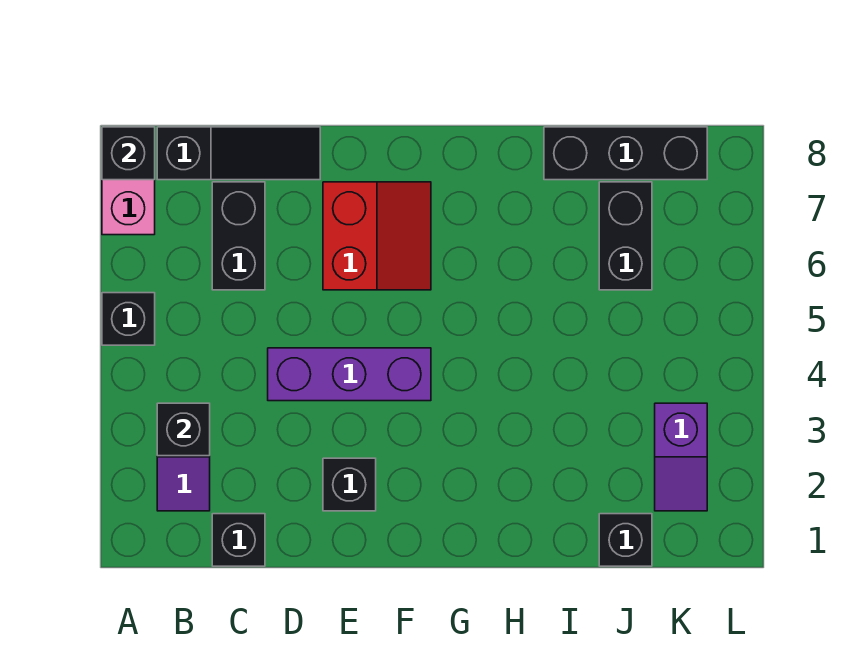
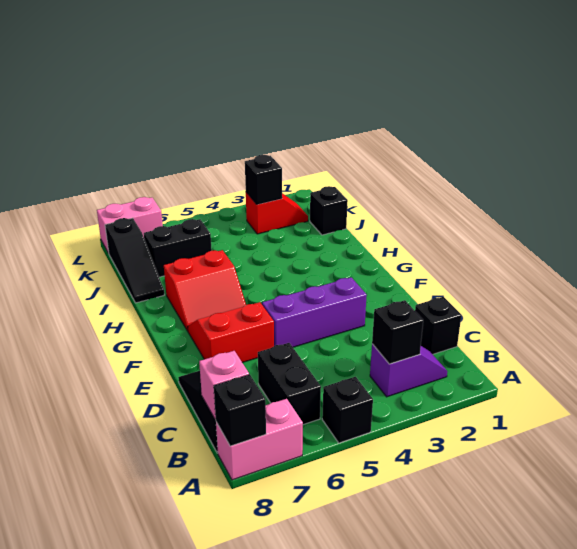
none -> pink brick B8 level 2
black brick C6:C7 level 1 -> black brick B6:C6 level 1
purple brick D4:F4 level 1 -> purple brick E3:E5 level 1
black brick E2 level 1 -> black brick K3 level 2
none -> red slope G6:H7 level 1 top H
black brick I8:K8 level 1 -> black slope I8:K8 level 1 top K
purple slope K2:K3 level 1 top 3 -> red slope K2:K3 level 1 top 3
none -> pink brick L7:L8 level 1

